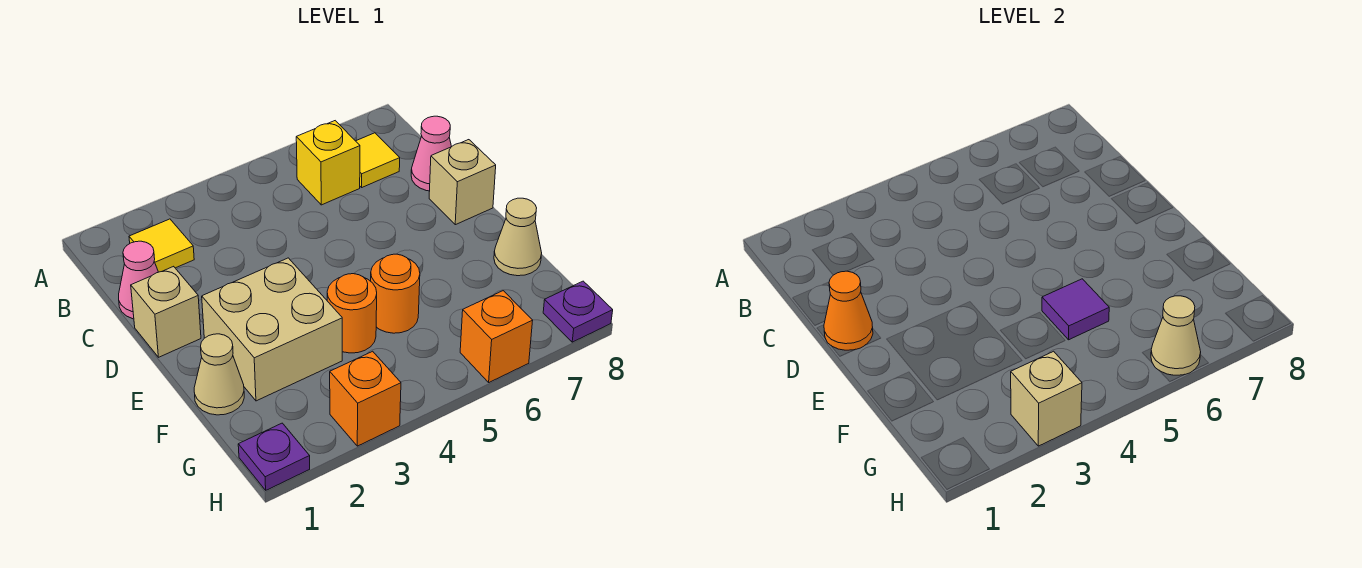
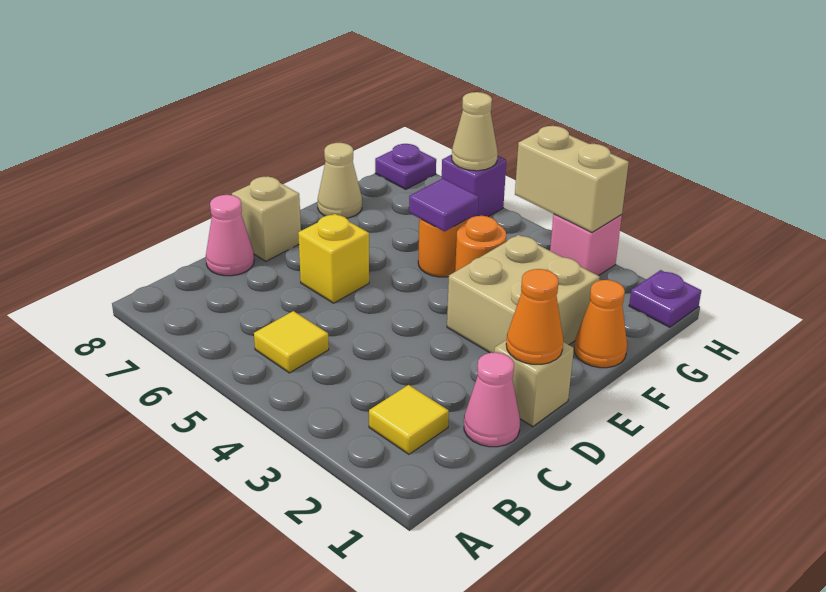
yellow brick B6 level 1 -> yellow brick D6 level 1
yellow tile B7 level 1 -> yellow tile B5 level 1
tan cone F1 level 1 -> orange cone F1 level 1
orange brick H3 level 1 -> pink brick H3 level 1
tan brick H3 level 2 -> tan brick H3:H4 level 2
orange brick H6 level 1 -> purple brick H6 level 1

